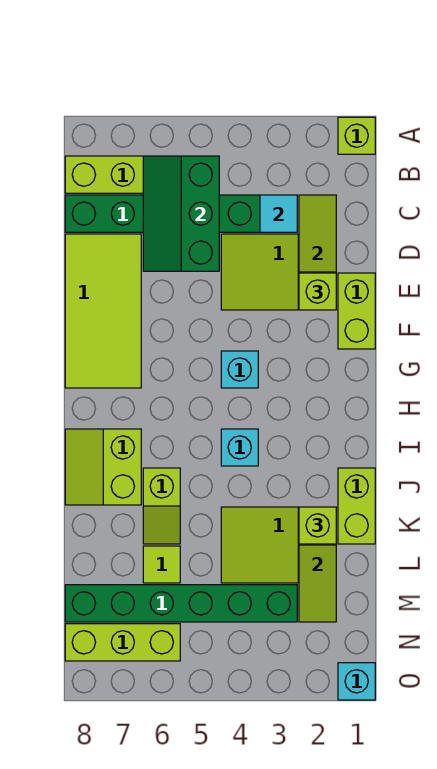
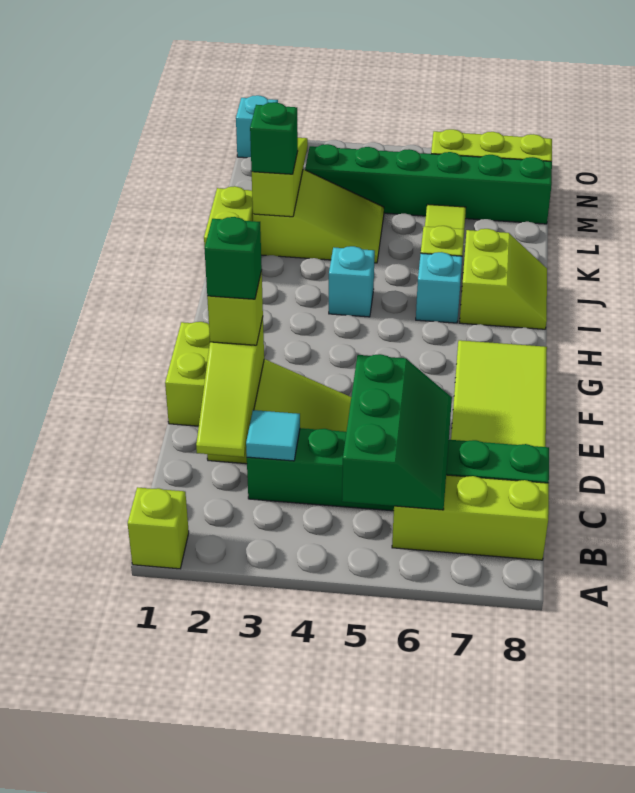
none -> green brick E2 level 4
cyan brick G4 level 1 -> cyan brick I6 level 1
lime brick K2 level 3 -> green brick K2 level 3

